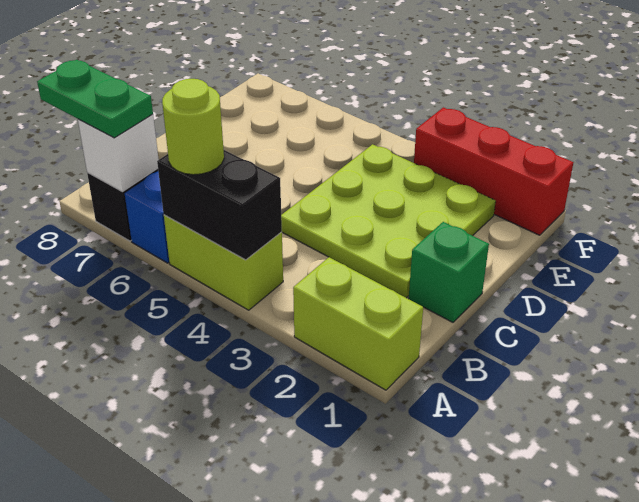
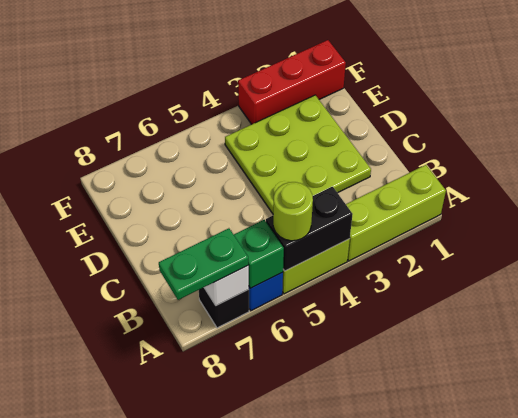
lime brick A1:A2 level 1 -> lime brick A1:A3 level 1
green brick C1 level 1 -> green brick A6 level 2

